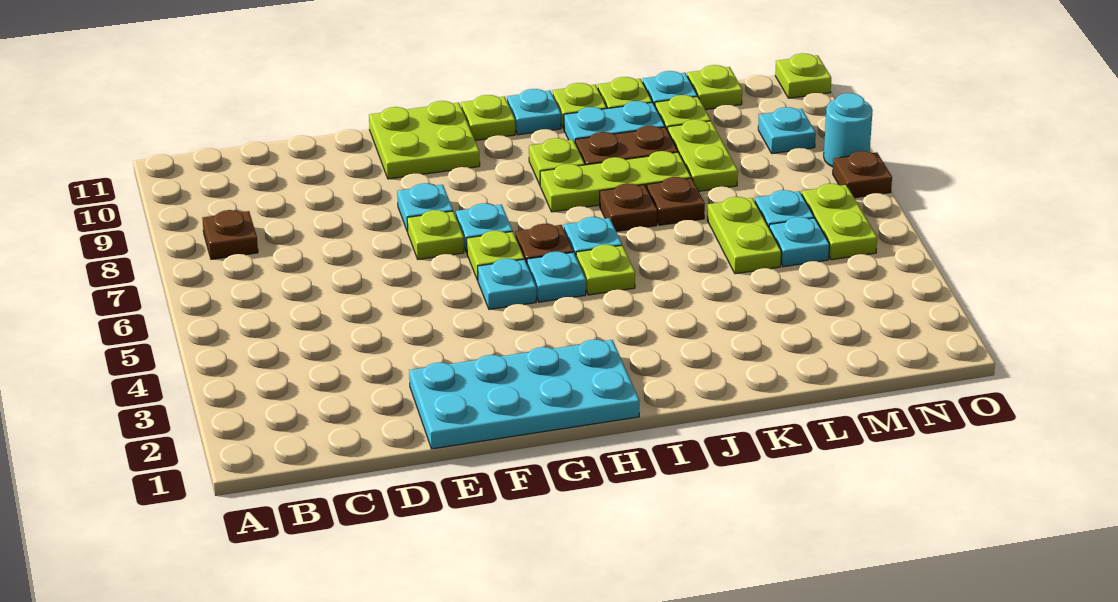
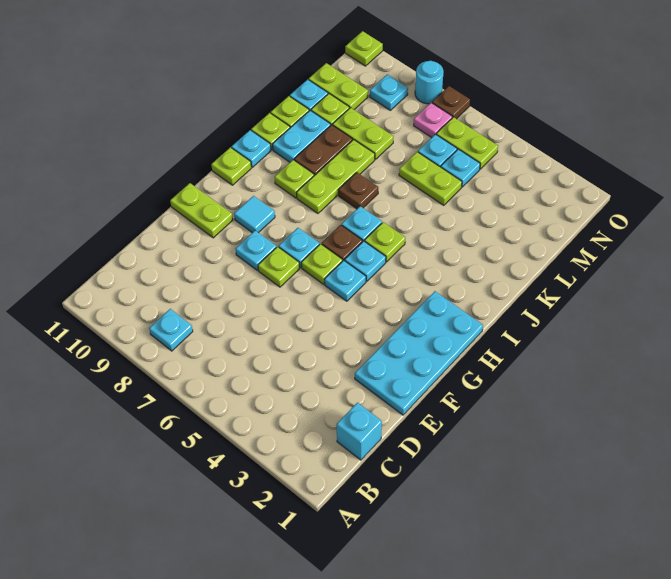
brown plate B8 level 1 -> cyan plate B8 level 1
none -> cyan brick C1 level 1
lime plate F10:G11 level 1 -> lime plate F10:F11 level 1
none -> cyan tile G9 level 1
brown plate K7 level 1 -> none
lime plate M11 level 1 -> lime plate M10:M11 level 1
none -> pink plate N7 level 1

